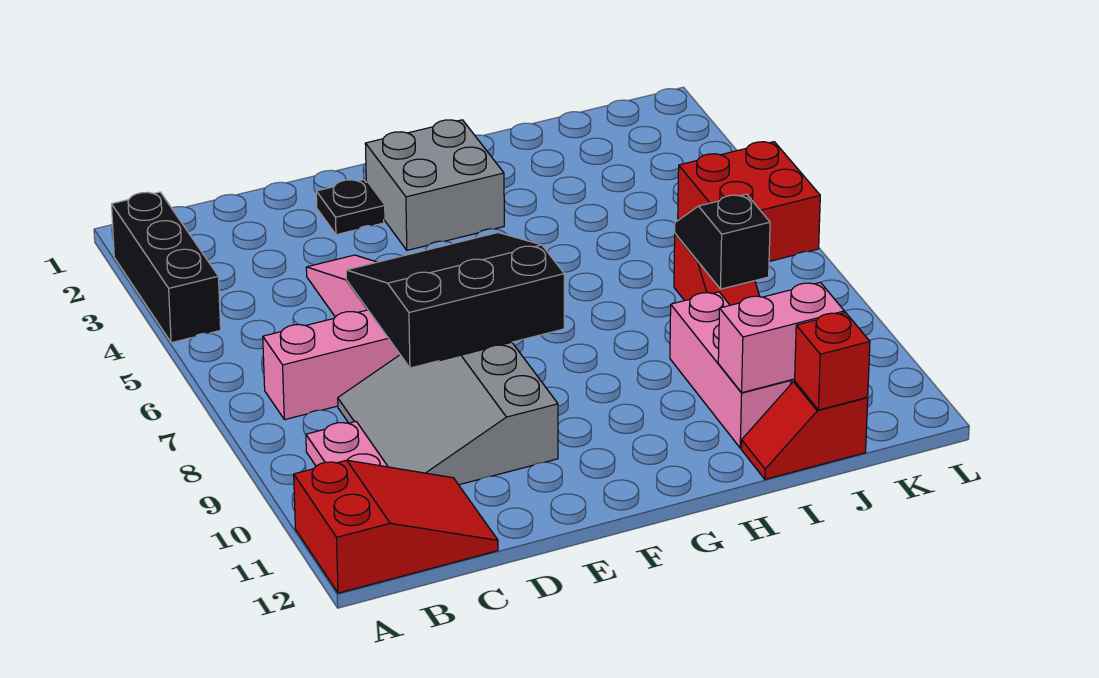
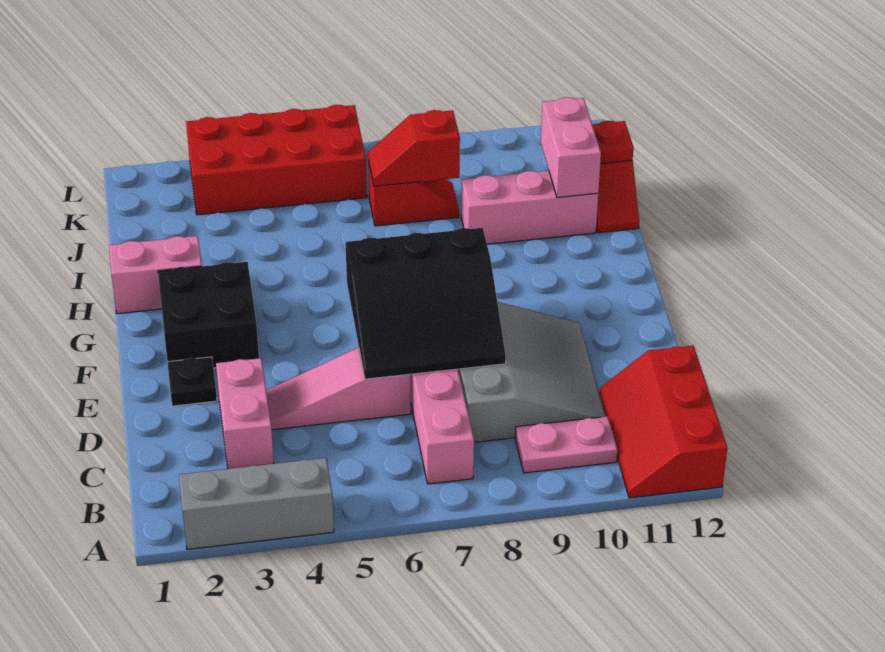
black brick A2:A4 level 1 -> grey brick A2:A4 level 1
red slope A11:C12 level 1 top A -> red slope A11:C12 level 1 top 12
none -> pink brick C3:D3 level 1
grey slope C8:E10 level 1 top E -> grey slope C8:E10 level 1 top 8
black slope D6:F8 level 2 top 8 -> black slope D6:F8 level 2 top F
grey brick F2:G3 level 1 -> black brick F2:G3 level 1
none -> pink brick H1:H2 level 1
black slope J7:J8 level 2 top 8 -> red slope J7:J8 level 2 top 8
red brick J12 level 2 -> red plate J12 level 2
red brick K5:L6 level 1 -> red brick K3:L6 level 1

